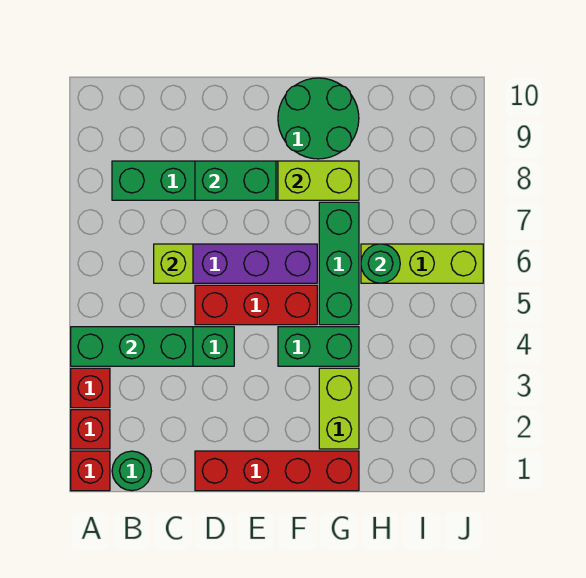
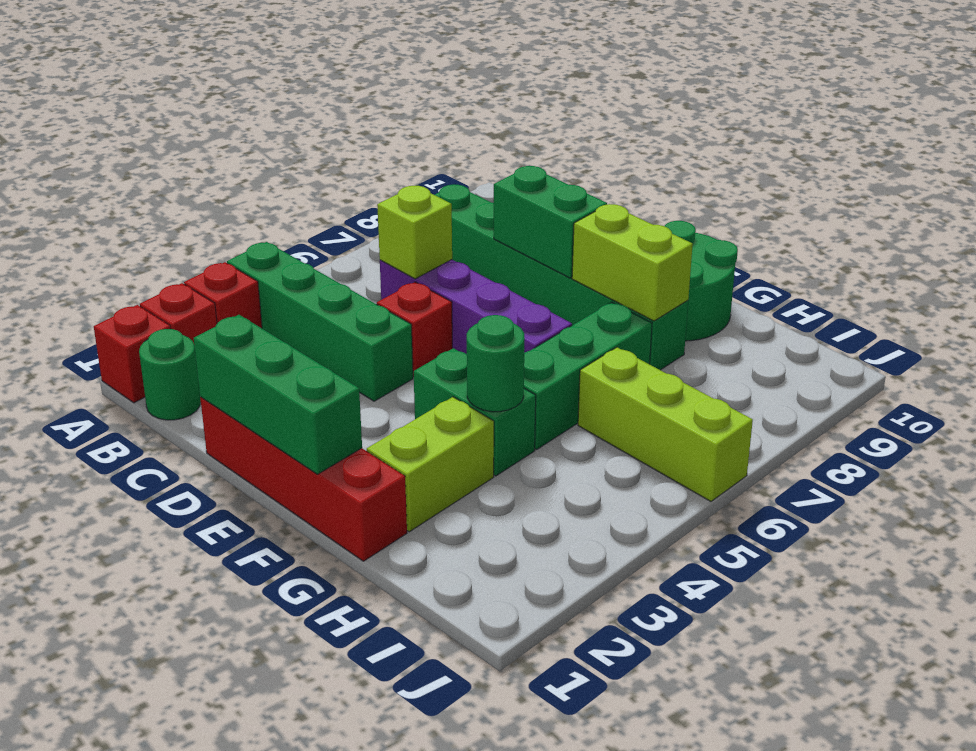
green brick A4:C4 level 2 -> green brick D1:F1 level 2
red brick D5:F5 level 1 -> red brick D5 level 1
green round brick H6 level 2 -> green round brick G4 level 2

